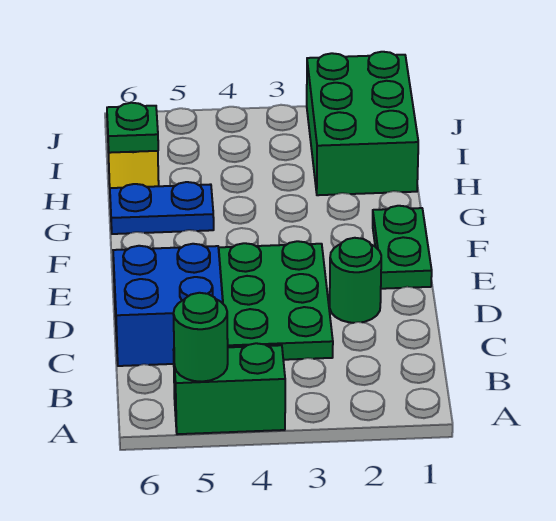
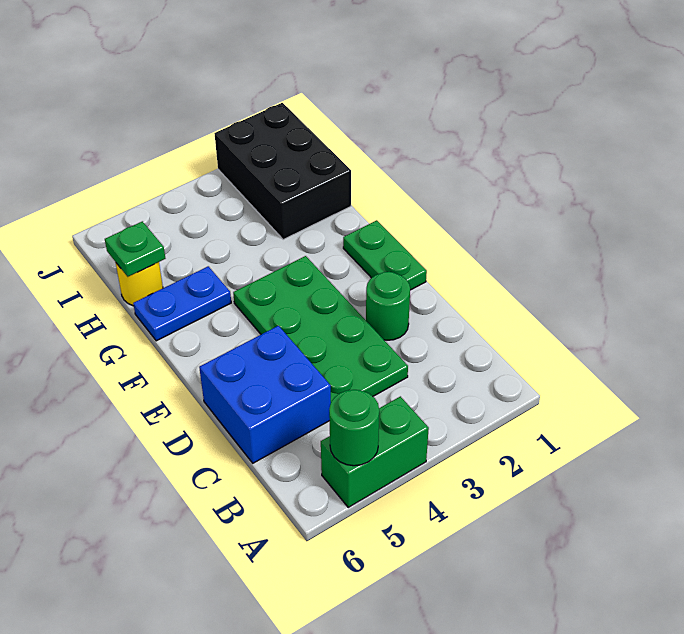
green plate C3:E4 level 1 -> green plate C3:F4 level 1
green brick H1:J2 level 1 -> black brick H1:J2 level 1

